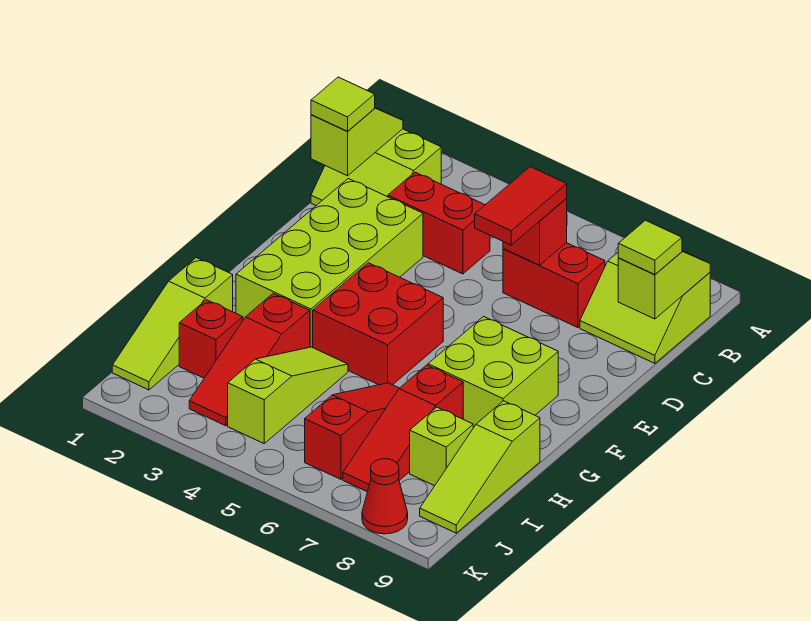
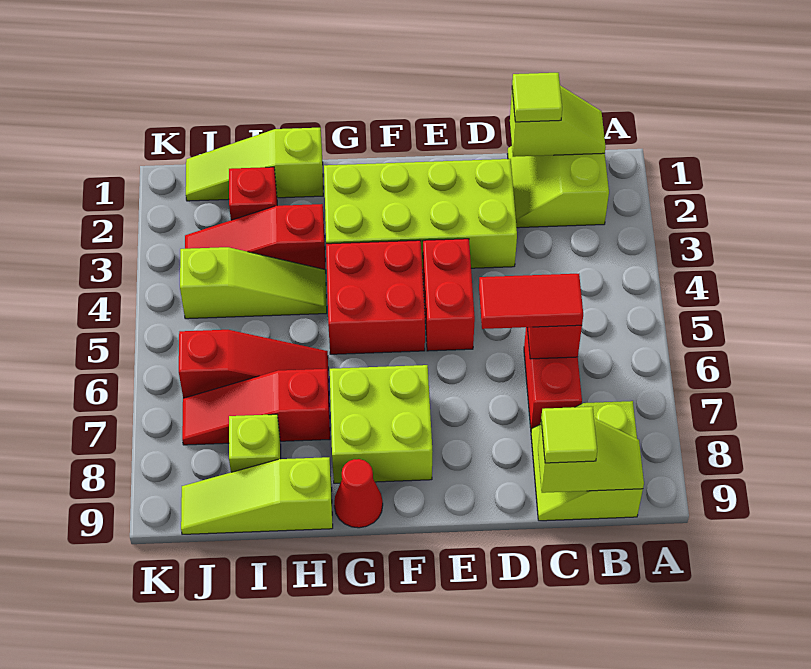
red brick C3:C4 level 1 -> red brick E4:E5 level 1
red cone K8 level 1 -> red cone G9 level 1

